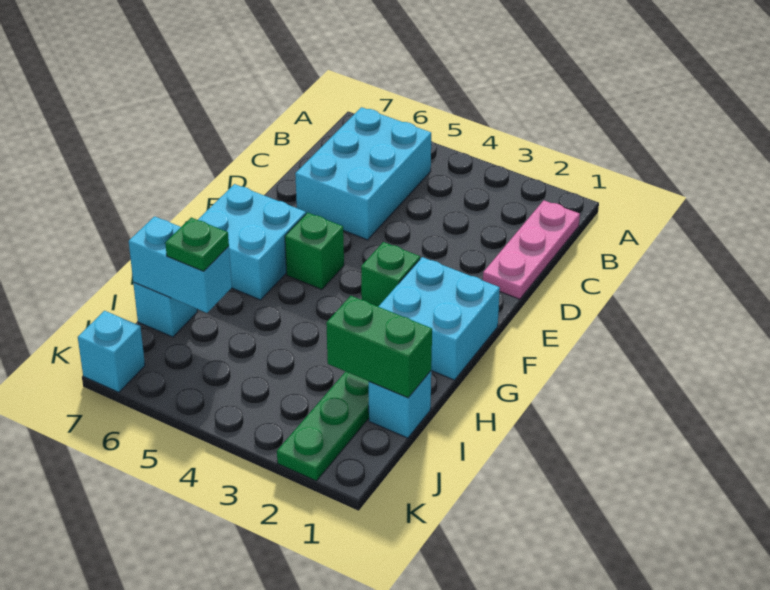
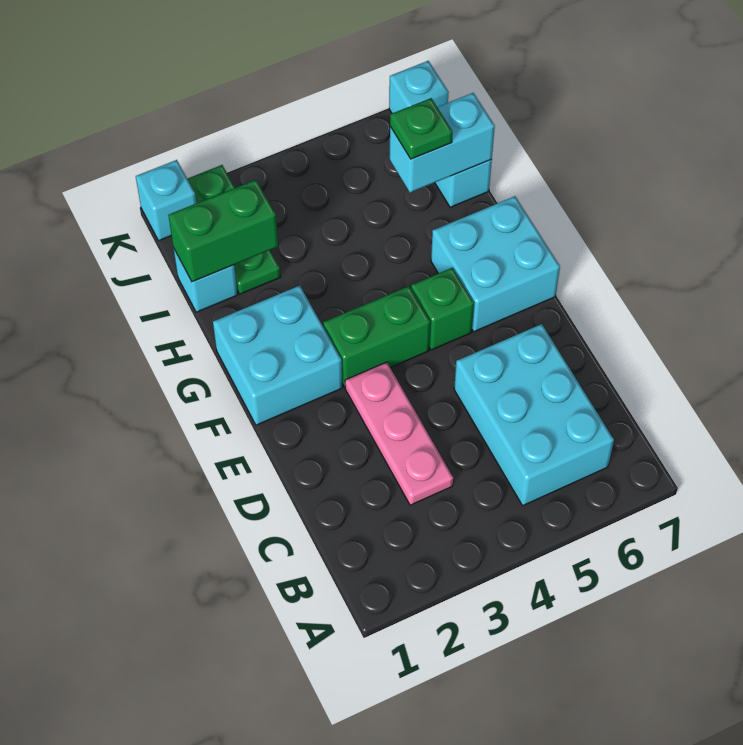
pink plate B1:D1 level 1 -> pink plate C3:E3 level 1
green brick F3 level 1 -> green brick F3:F4 level 1
none -> cyan brick K1 level 1

